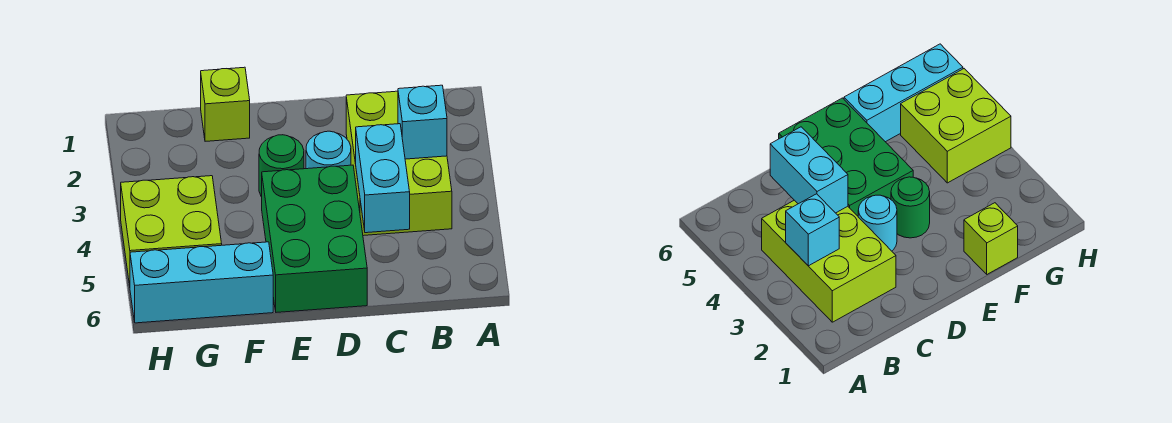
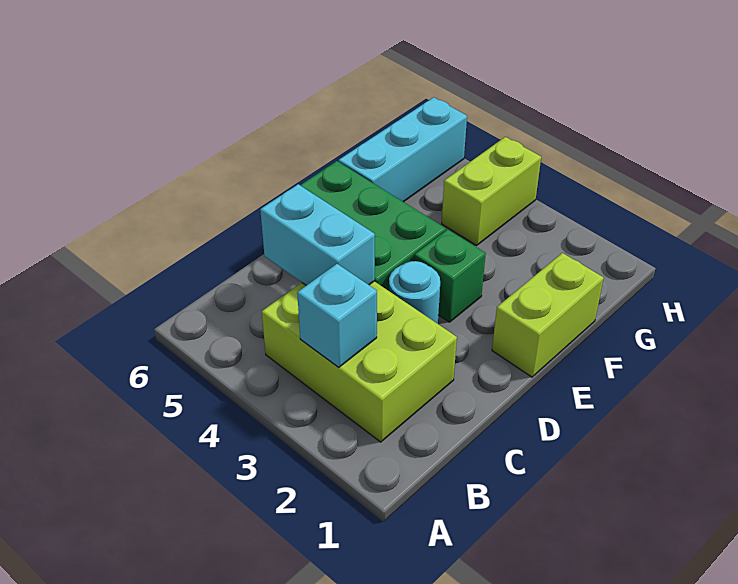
green round brick E3 level 1 -> green brick E3 level 1
lime brick F1 level 1 -> lime brick E1:F1 level 1
lime brick G4:H5 level 1 -> lime brick G4:H4 level 1

